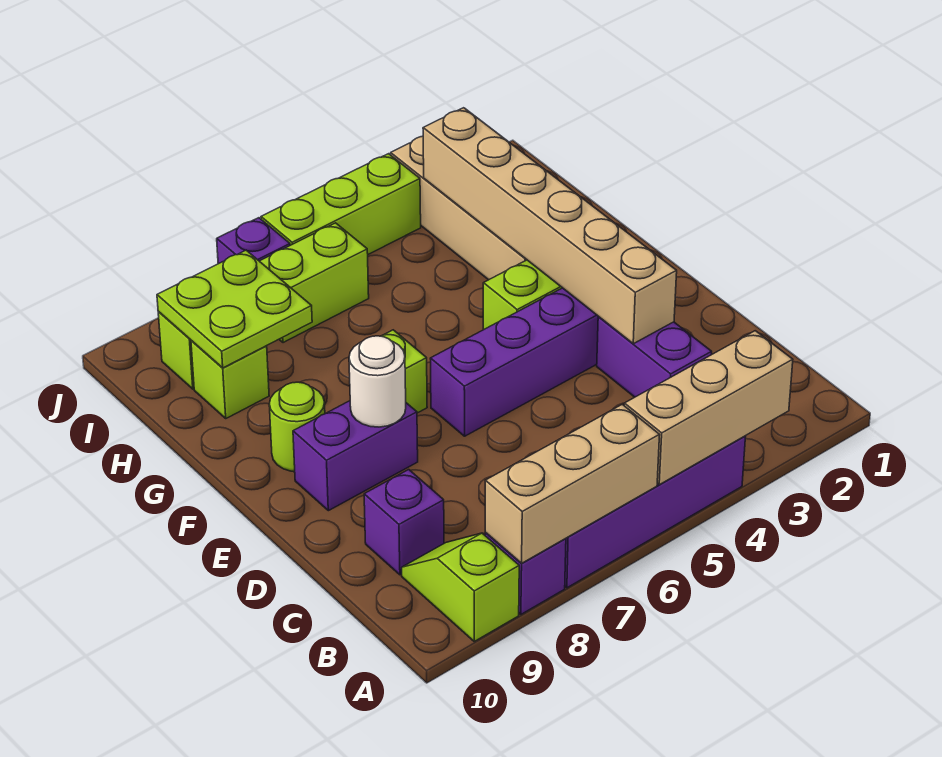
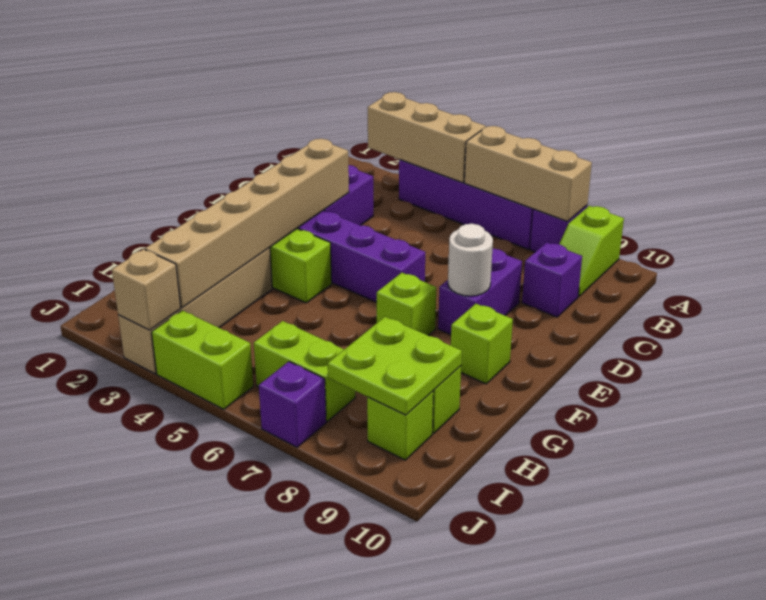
purple brick E8:E9 level 1 -> purple brick D8:E8 level 1
lime round brick F9 level 1 -> lime brick F9 level 1
none -> tan brick J3 level 2
lime brick J4:J6 level 1 -> lime brick J4:J5 level 1

